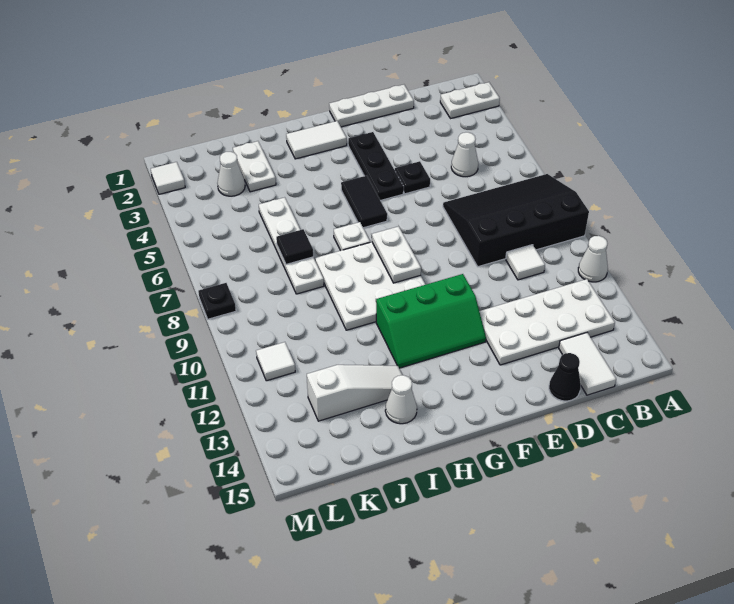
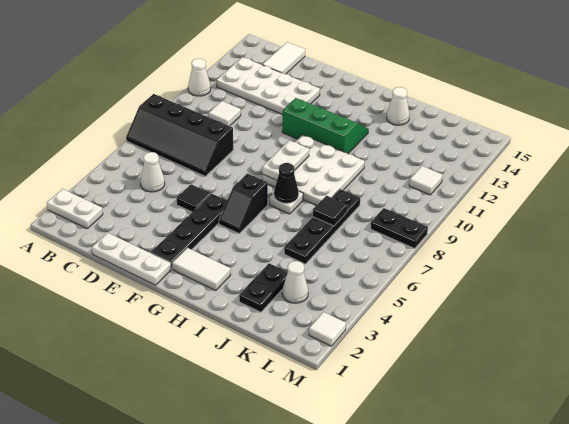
black slope A7:D9 level 1 top 9 -> black slope A7:D8 level 1 top 8
black cone D15 level 1 -> black cone H7 level 2
black plate E5 level 1 -> black tile E5 level 1
black plate F3:F5 level 1 -> black plate F2:F5 level 1
black tile G5:G6 level 1 -> black slope G5:G6 level 1 top 6
white slope I13:K13 level 1 top K -> none
white plate J2:J3 level 1 -> black plate J2:J3 level 1
white plate J5:J8 level 1 -> black plate J5:J8 level 1
black plate M8 level 1 -> black plate L8:M8 level 1

